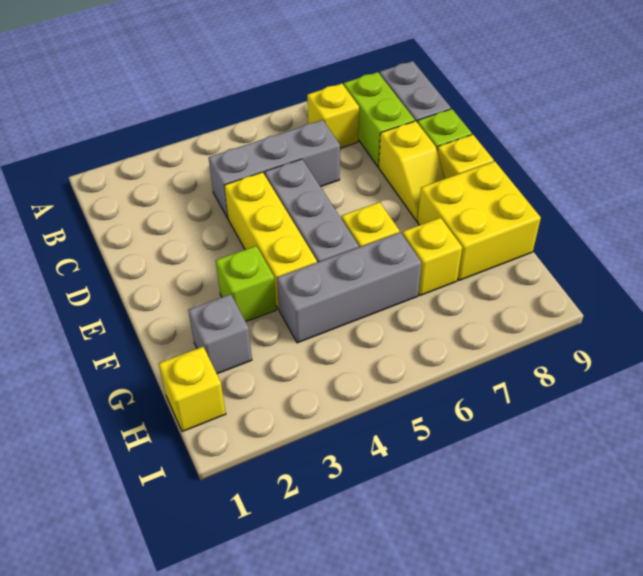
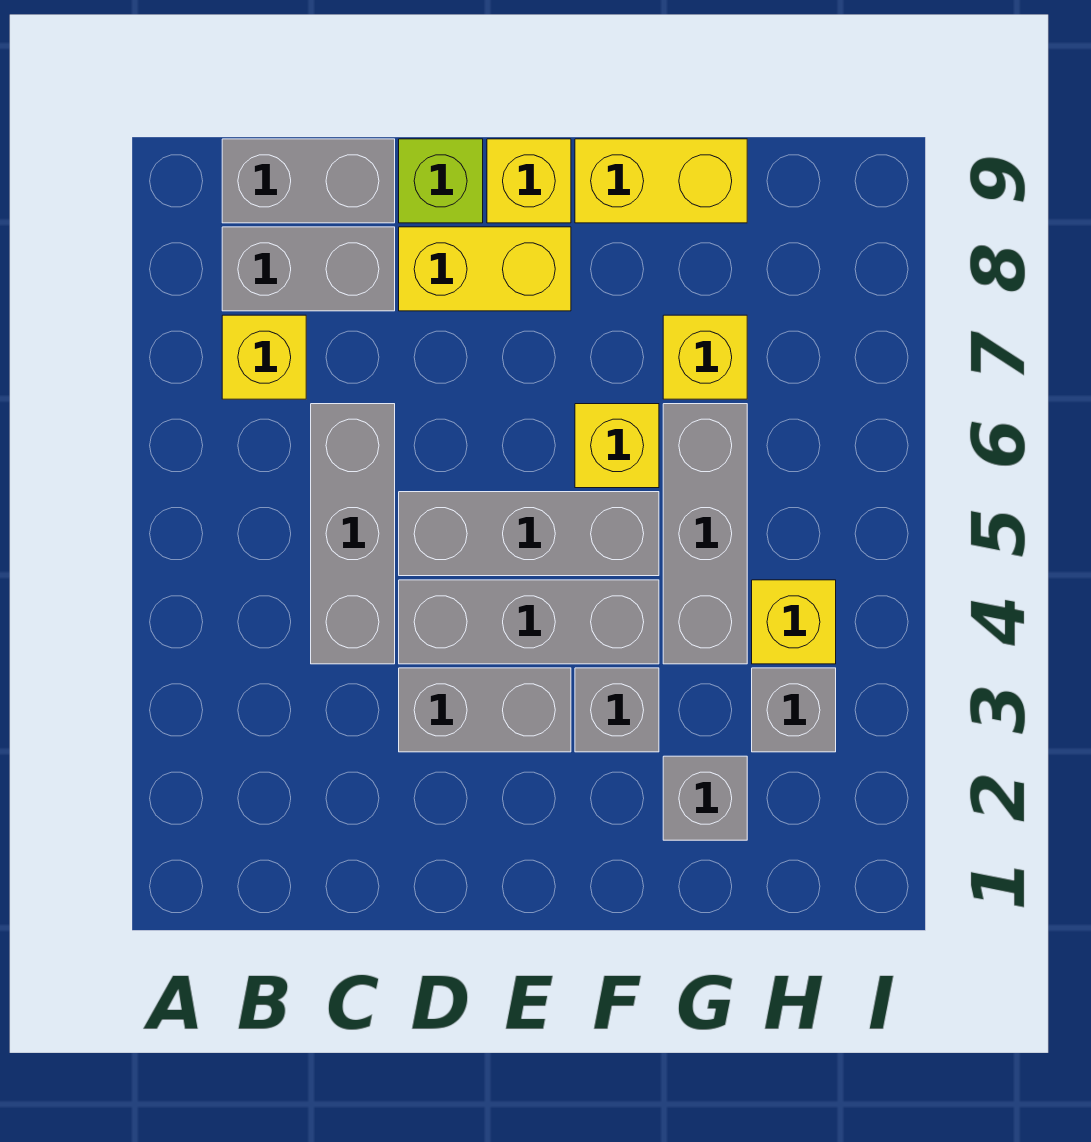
lime brick B8:C8 level 1 -> grey brick B8:C8 level 1
none -> grey brick D3:E3 level 1
yellow brick D4:F4 level 1 -> grey brick D4:F4 level 1
yellow slope D8:E8 level 1 top D -> yellow brick D8:E8 level 1
lime brick F3 level 1 -> grey brick F3 level 1
yellow brick F8:G9 level 1 -> yellow brick F9:G9 level 1
yellow brick H1 level 1 -> yellow brick H4 level 1
none -> grey brick H3 level 1

